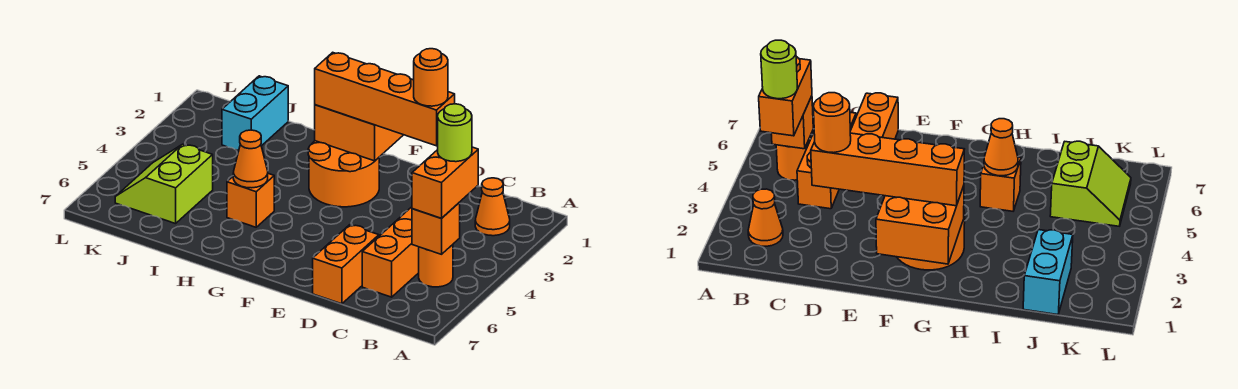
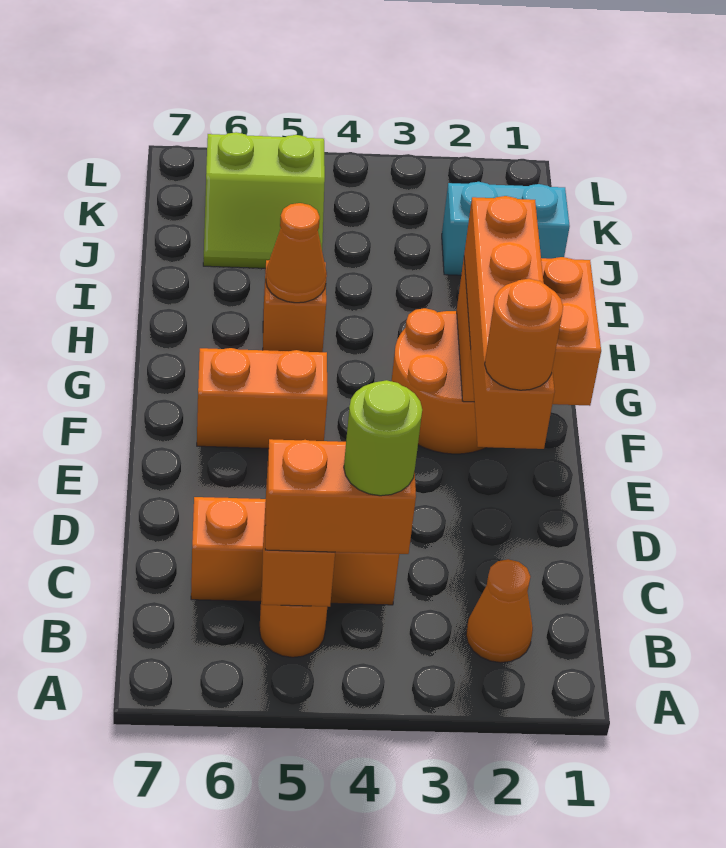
orange brick D6:D7 level 1 -> orange brick F5:F6 level 1
lime slope J5:K6 level 1 top J -> lime slope J5:K6 level 1 top K

